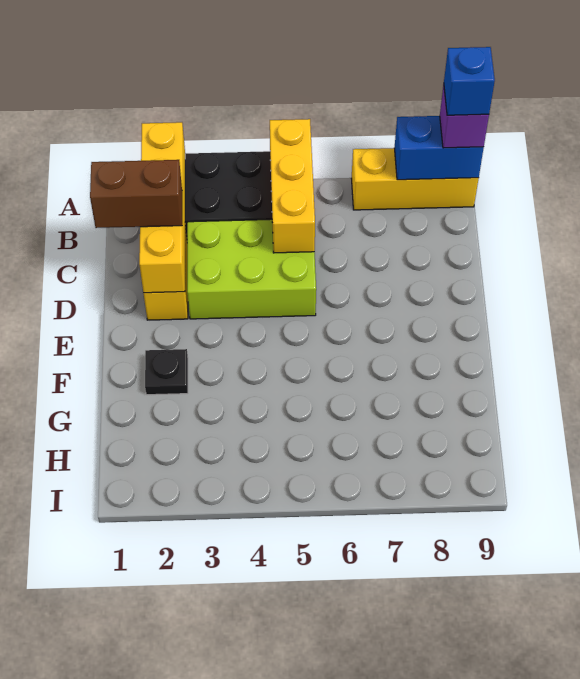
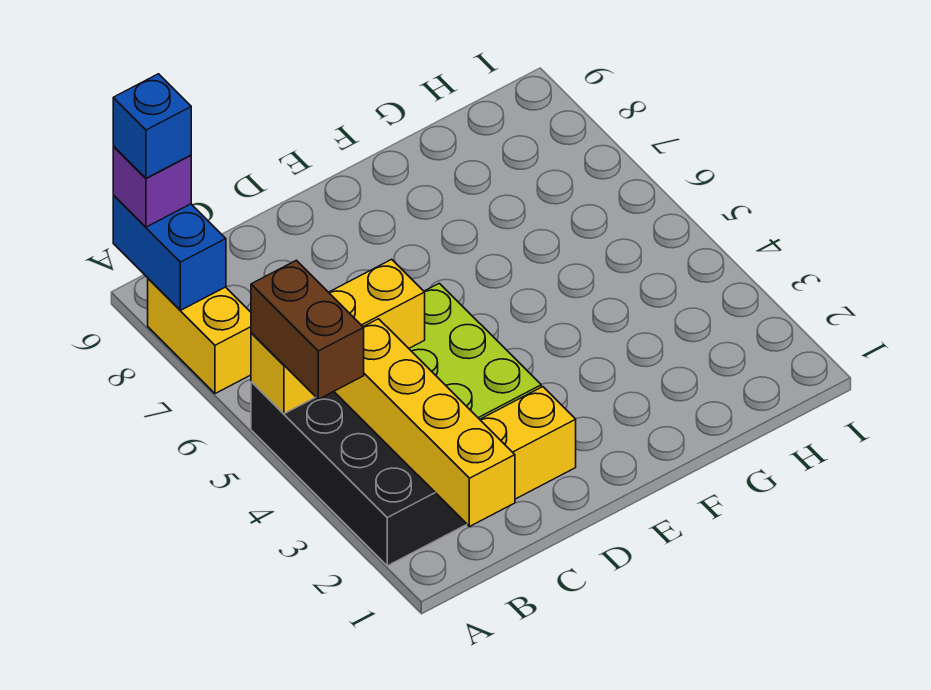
yellow brick A2:D2 level 2 -> yellow brick B1:B4 level 2
yellow brick A7:A9 level 1 -> yellow brick A7:A8 level 1
brown brick C1:C2 level 3 -> brown brick A4:A5 level 3
black plate F2 level 1 -> none

